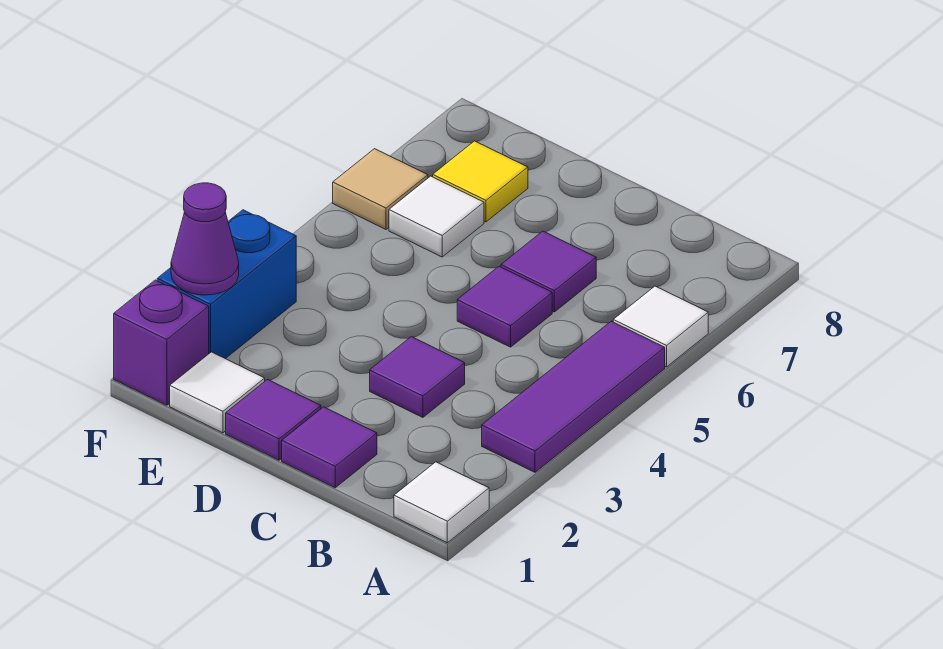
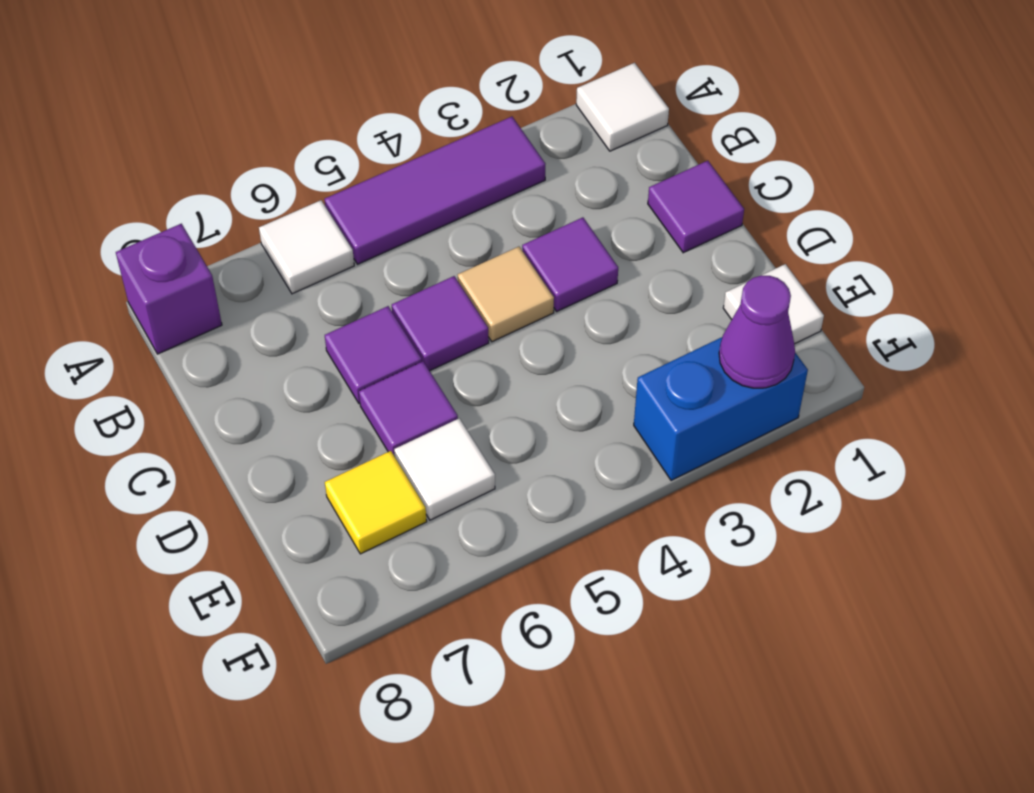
purple tile D1 level 1 -> purple tile D6 level 1
purple brick F1 level 1 -> purple brick A8 level 1
tan tile F6 level 1 -> tan tile C4 level 1

